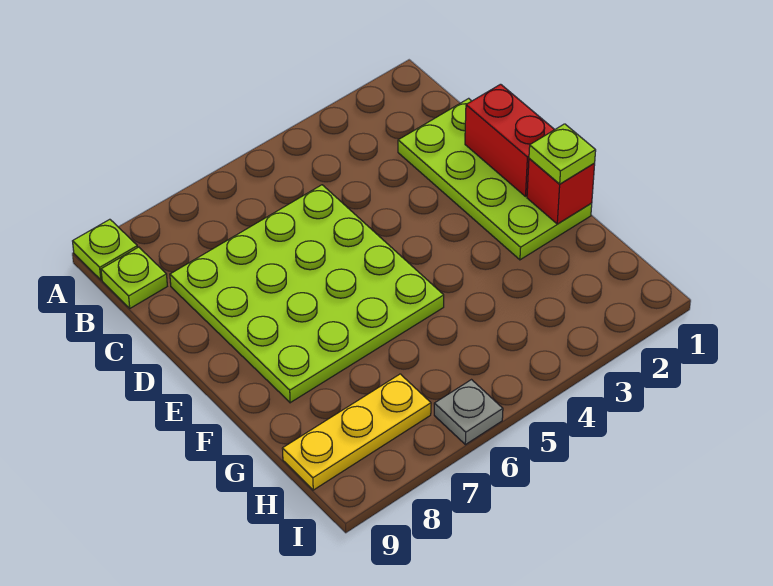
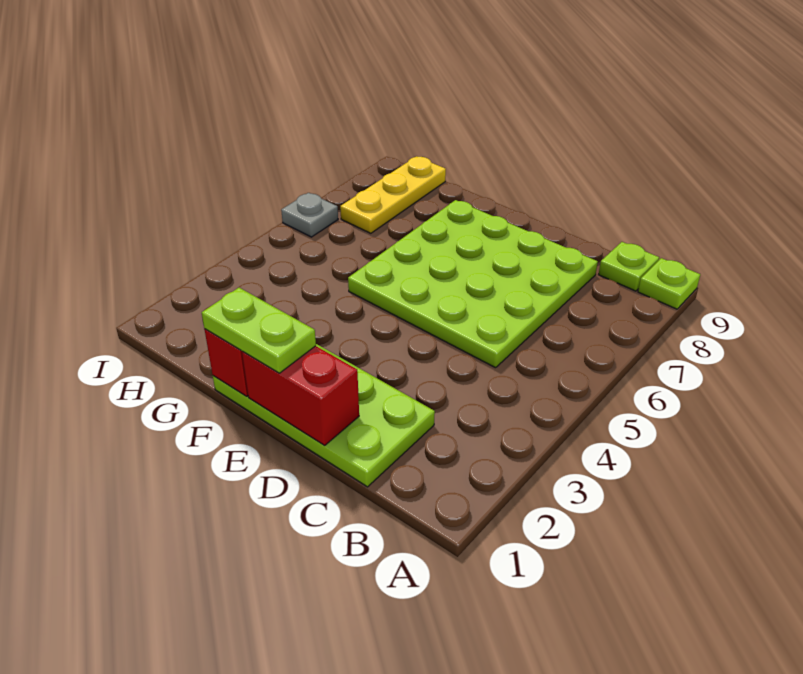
lime plate F1 level 3 -> lime plate E1:F1 level 3

